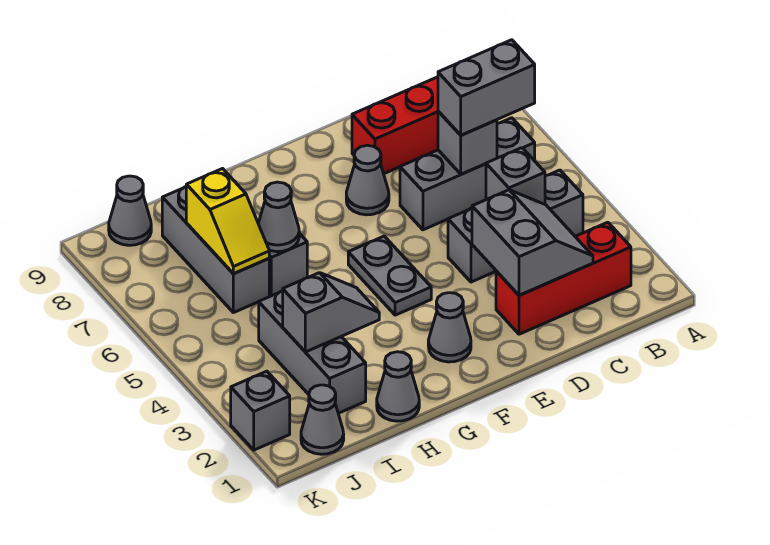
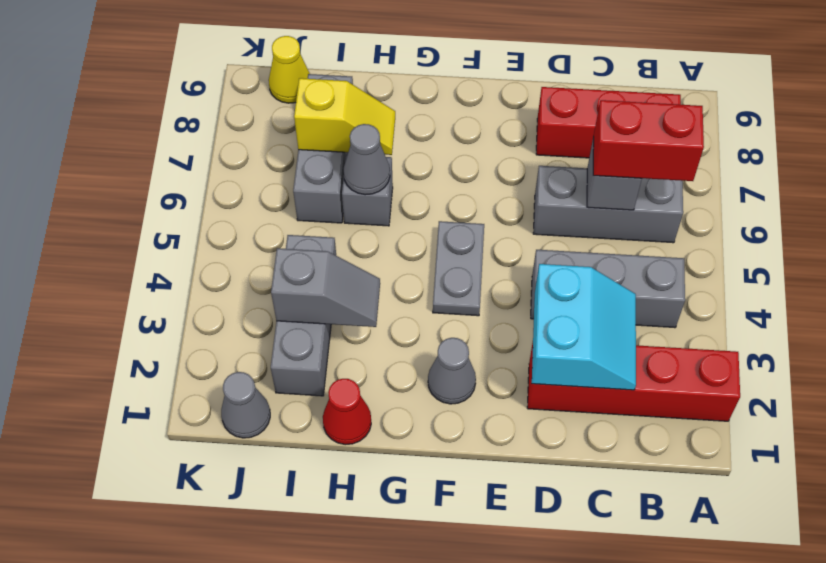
red brick B2:D2 level 1 -> red brick A2:D2 level 1
grey brick B6:C6 level 3 -> red brick B6:C6 level 3
grey slope C2:D3 level 2 top D -> cyan slope C2:D3 level 2 top D
grey brick C4 level 2 -> none
grey cone E7 level 1 -> none
grey cone H1 level 1 -> red cone H1 level 1
yellow slope I6:I7 level 2 top 7 -> yellow slope H7:I7 level 2 top I
grey cone J9 level 1 -> yellow cone J9 level 1
grey brick K2 level 1 -> none

